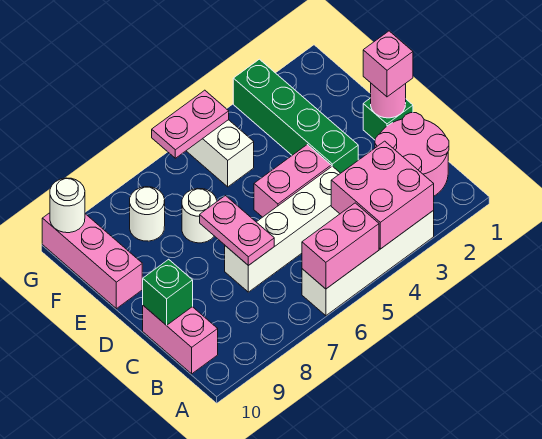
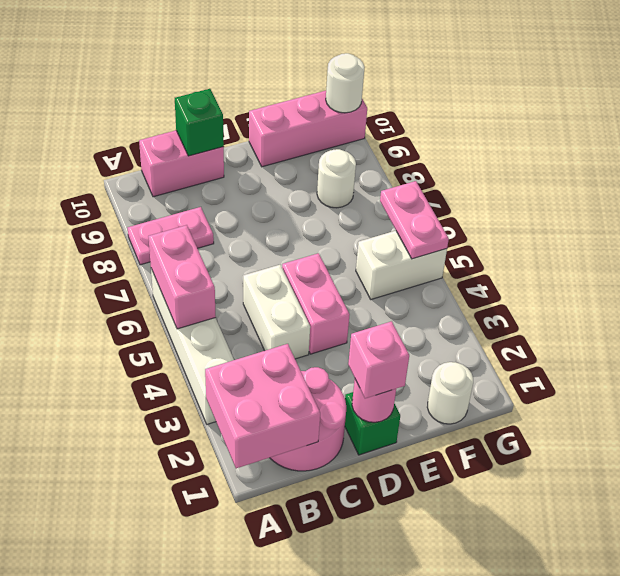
pink brick A3:B4 level 2 -> pink brick A1:B2 level 2
white brick C4:C7 level 1 -> white brick C4:C5 level 1
pink plate C7:D7 level 2 -> pink plate A8:B8 level 1
green brick D3:G3 level 1 -> none
white round brick E7 level 1 -> white round brick F1 level 1

